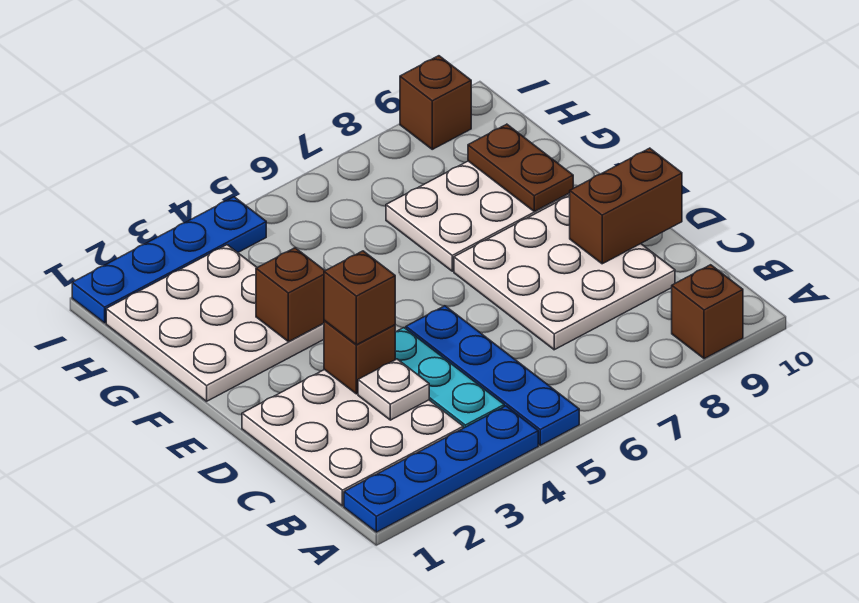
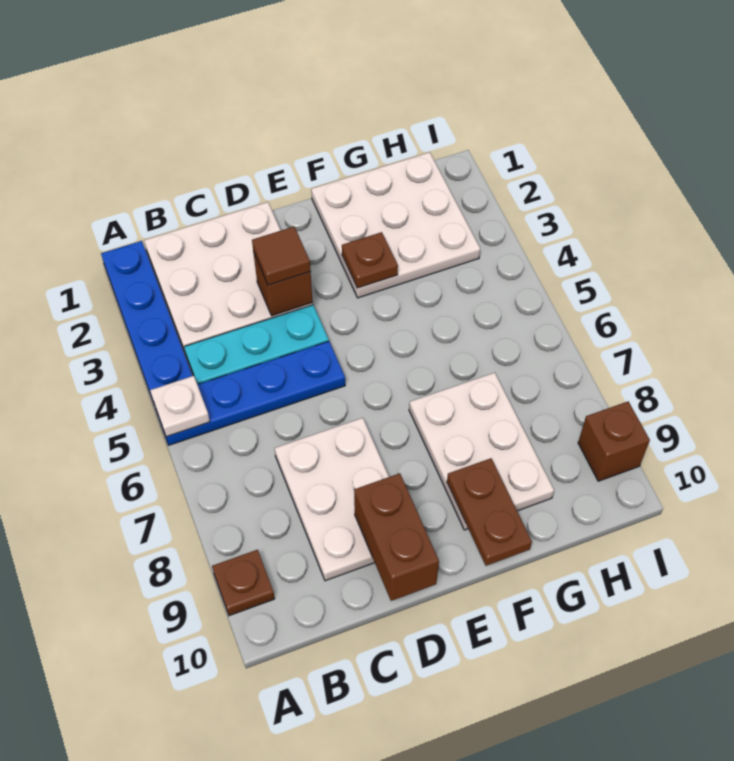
brown brick A9 level 1 -> brown plate A9 level 1
white plate C3 level 2 -> white plate A5 level 2
white plate C7:E9 level 1 -> white plate C7:D9 level 1
brown brick D3 level 3 -> brown tile D3 level 3
brown brick F3 level 2 -> brown plate F3 level 2
brown plate F9:G9 level 2 -> brown plate F9:F10 level 2
blue plate I1:I4 level 1 -> none

